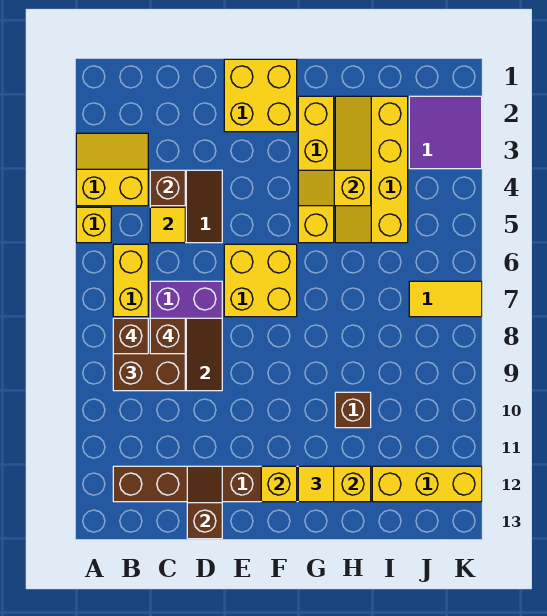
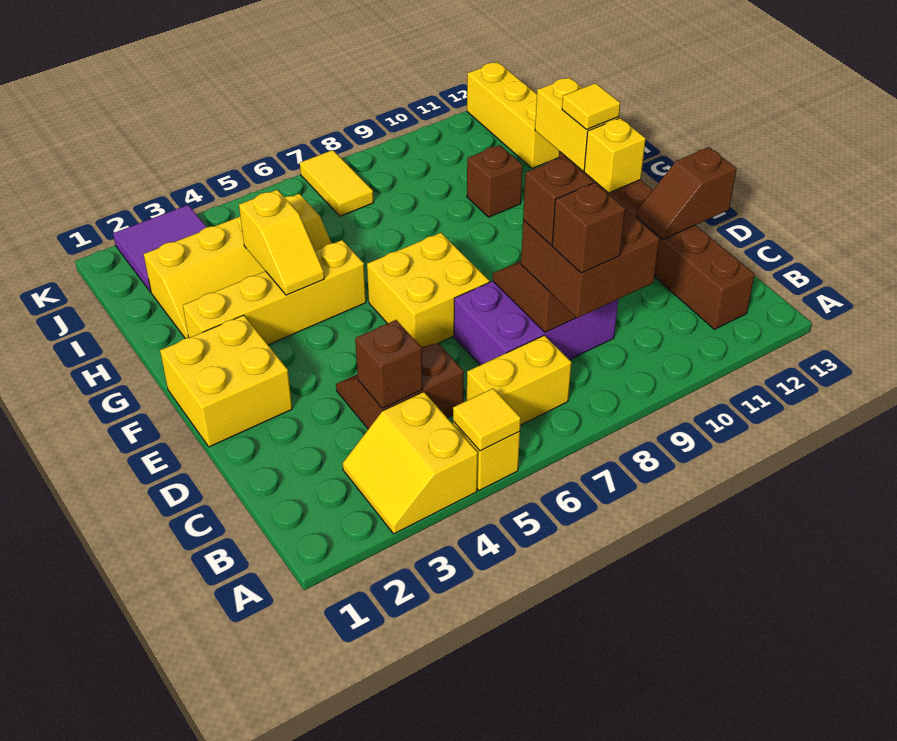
yellow tile C5 level 2 -> yellow tile A5 level 2

